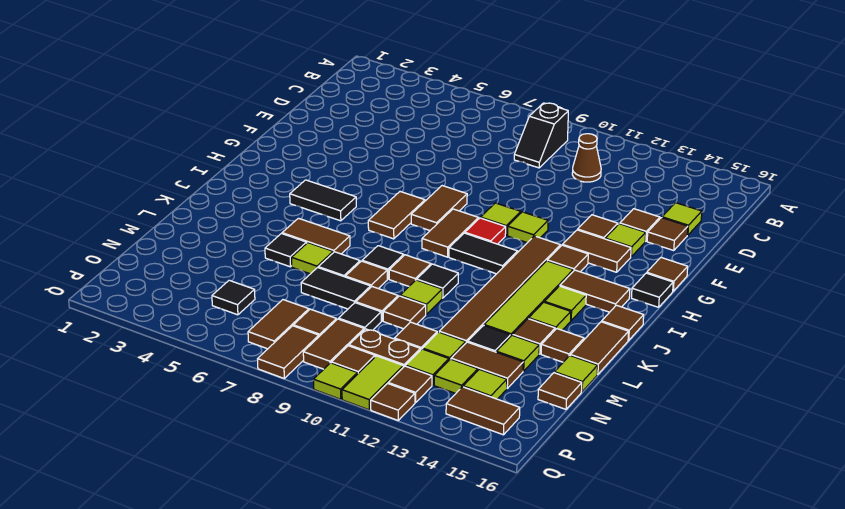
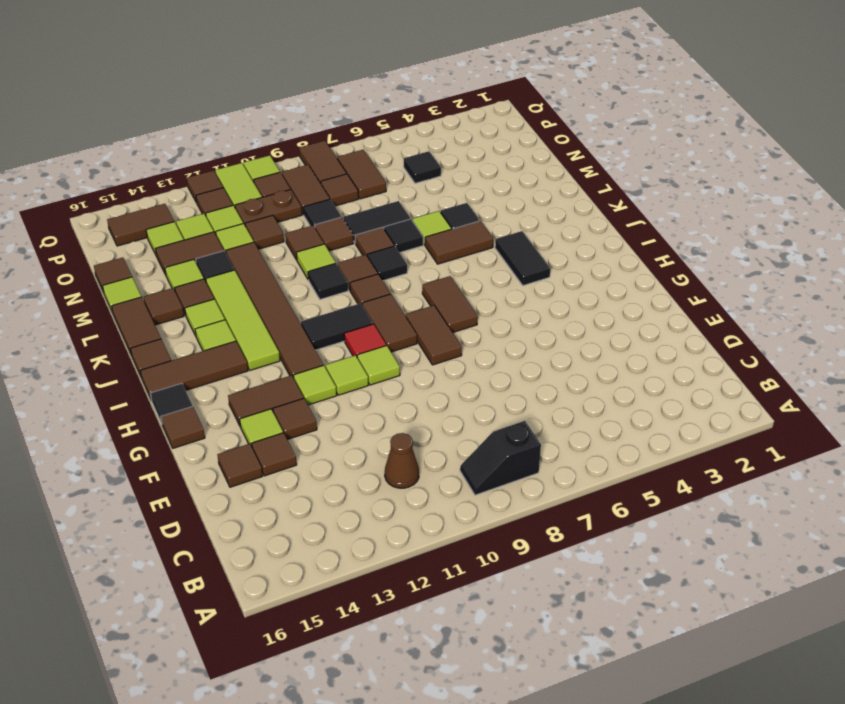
black slope B9:C9 level 1 top B -> black slope B8:B9 level 1 top 8
lime tile D15 level 1 -> lime tile G12 level 1
brown tile H13 level 1 -> brown tile J9 level 1
black tile I4:I5 level 1 -> black tile I4:J4 level 1
brown tile I14:I15 level 1 -> brown tile I14:I16 level 1

